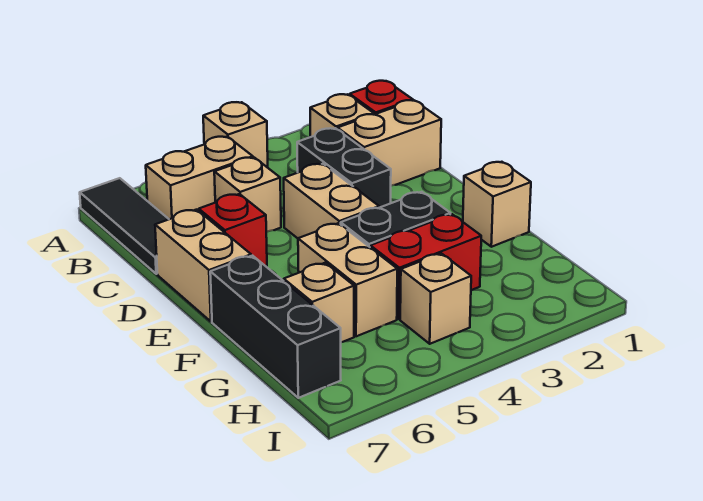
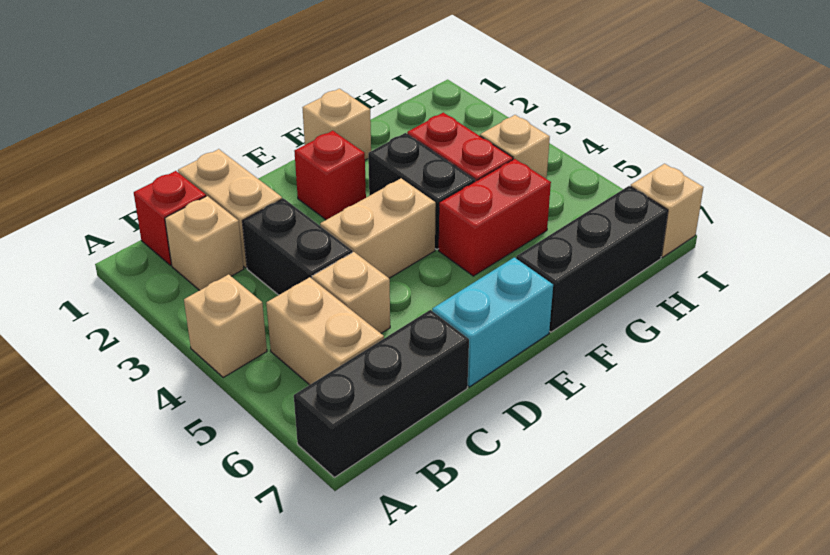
black tile A7:C7 level 1 -> black brick A7:C7 level 1
black brick C3:D3 level 1 -> black brick C3:C4 level 1
red brick D6 level 1 -> red brick E2 level 1
tan brick D7:E7 level 1 -> cyan brick D7:E7 level 1
tan brick F5:G5 level 1 -> red brick F5:G5 level 1
tan brick G6 level 1 -> tan brick I7 level 1

